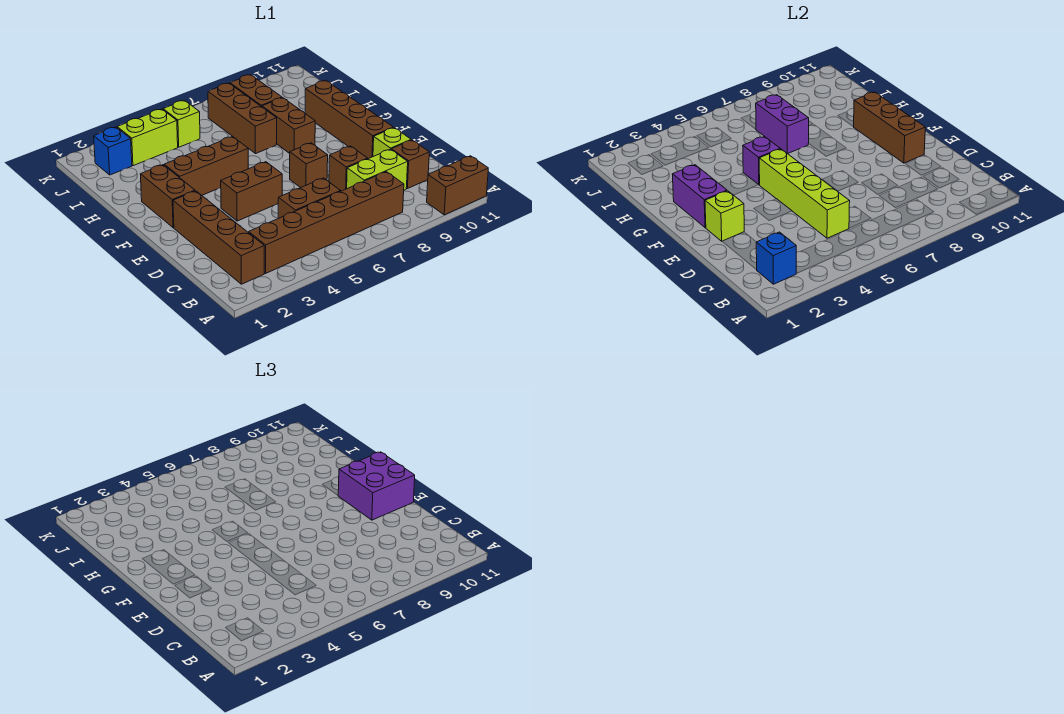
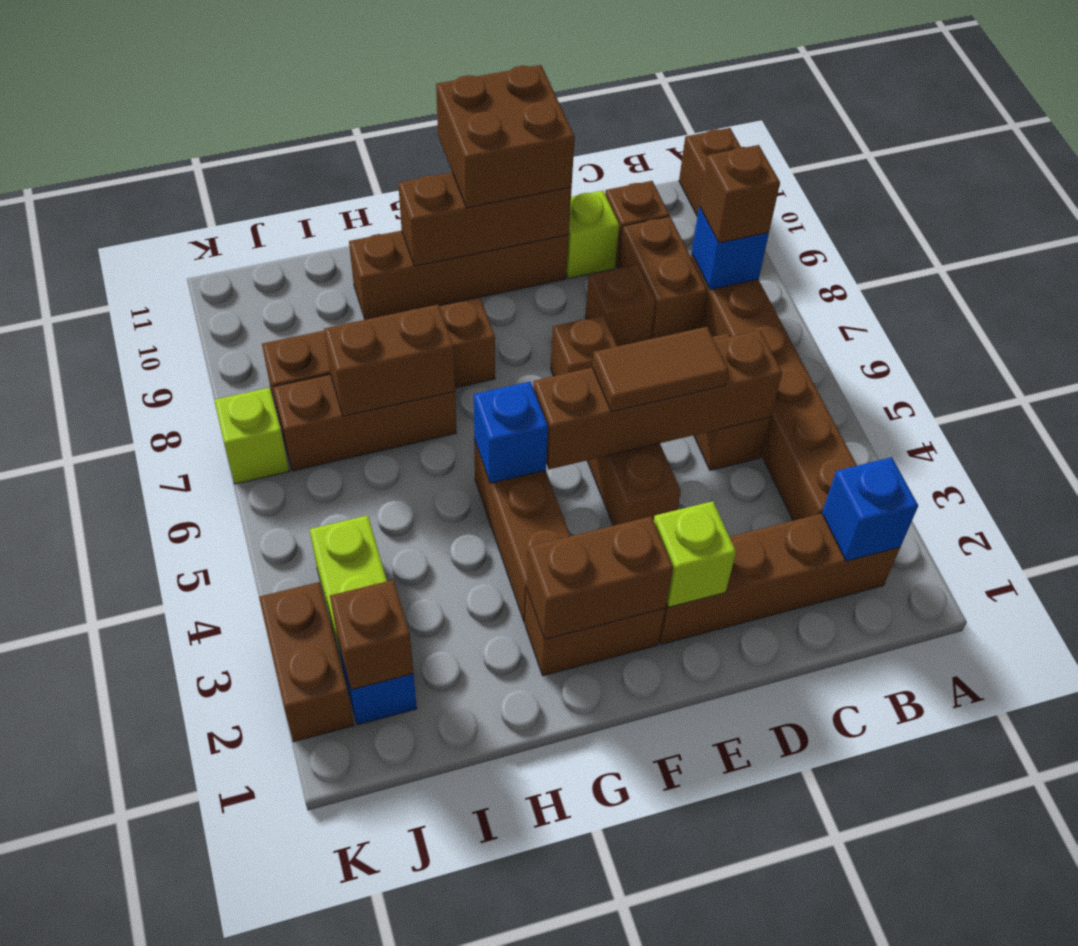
none -> blue brick B8 level 2
none -> brown brick B8 level 3
lime brick C5:F5 level 2 -> brown brick C5:F5 level 2
lime brick C8:C9 level 1 -> brown brick C8:C9 level 1
none -> brown tile D5:E5 level 3
purple brick E10:F11 level 3 -> brown brick E10:F11 level 3
purple brick F2:G2 level 2 -> brown brick F2:G2 level 2
purple brick G5 level 2 -> blue brick G5 level 2
purple brick H7:I7 level 2 -> brown brick H7:I7 level 2
none -> brown brick J2 level 2
lime brick J5 level 1 -> lime brick K7 level 1
none -> brown brick K2:K3 level 1

